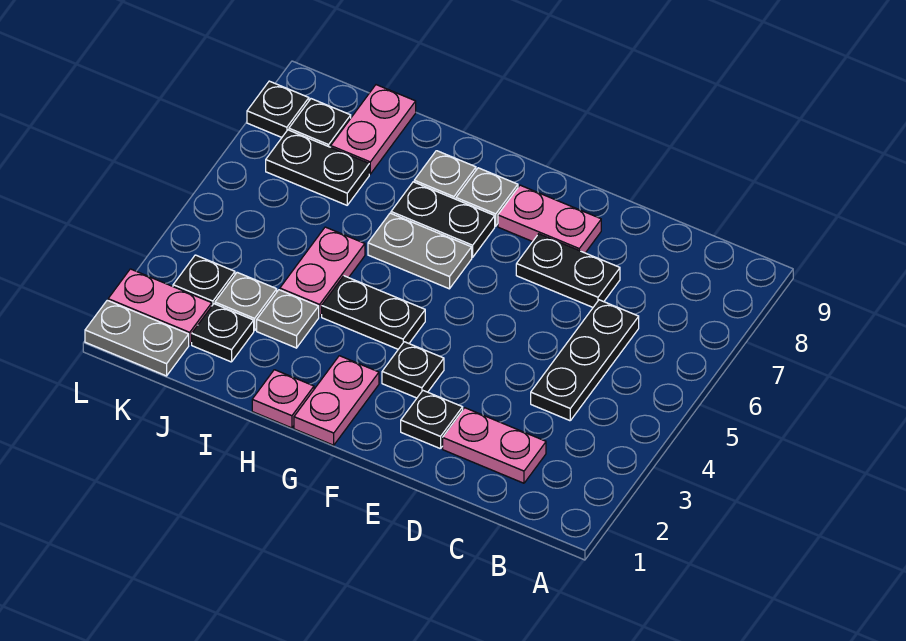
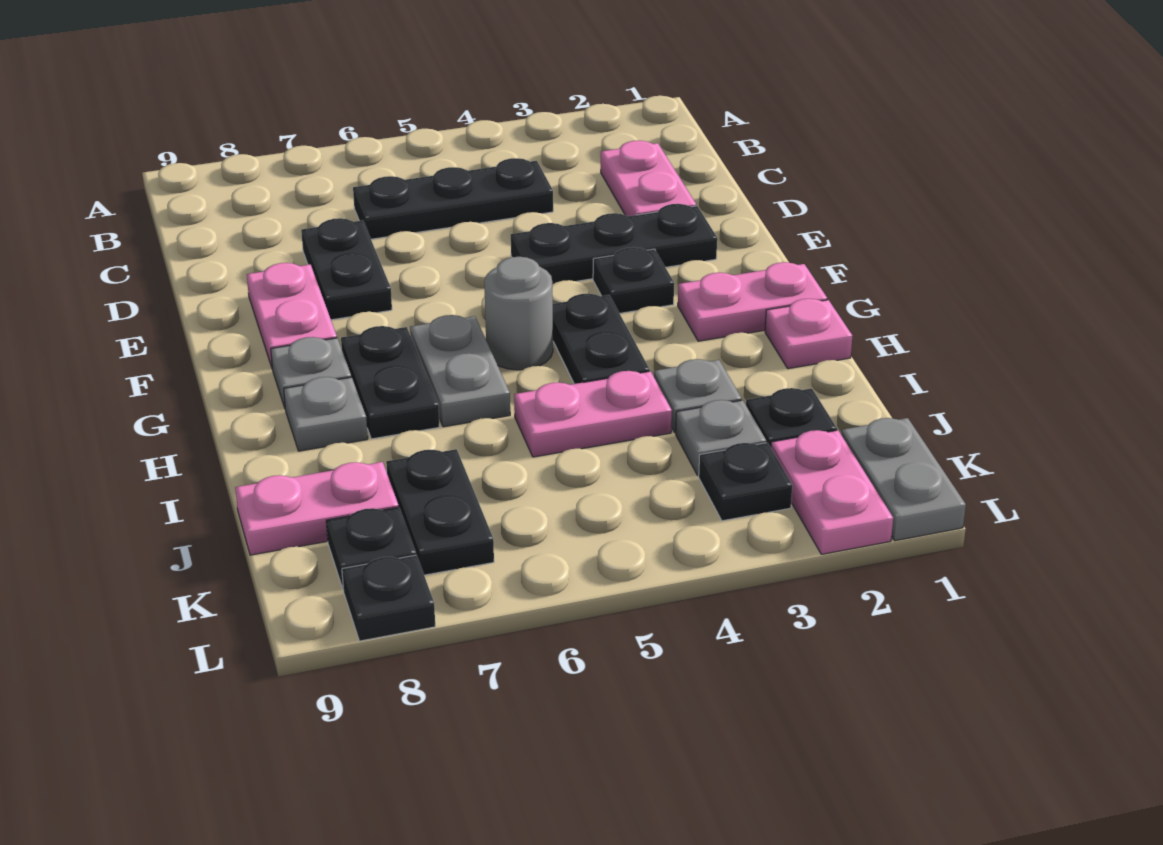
black plate E2 level 1 -> black plate E2:E4 level 1
none -> grey round brick G5 level 1

